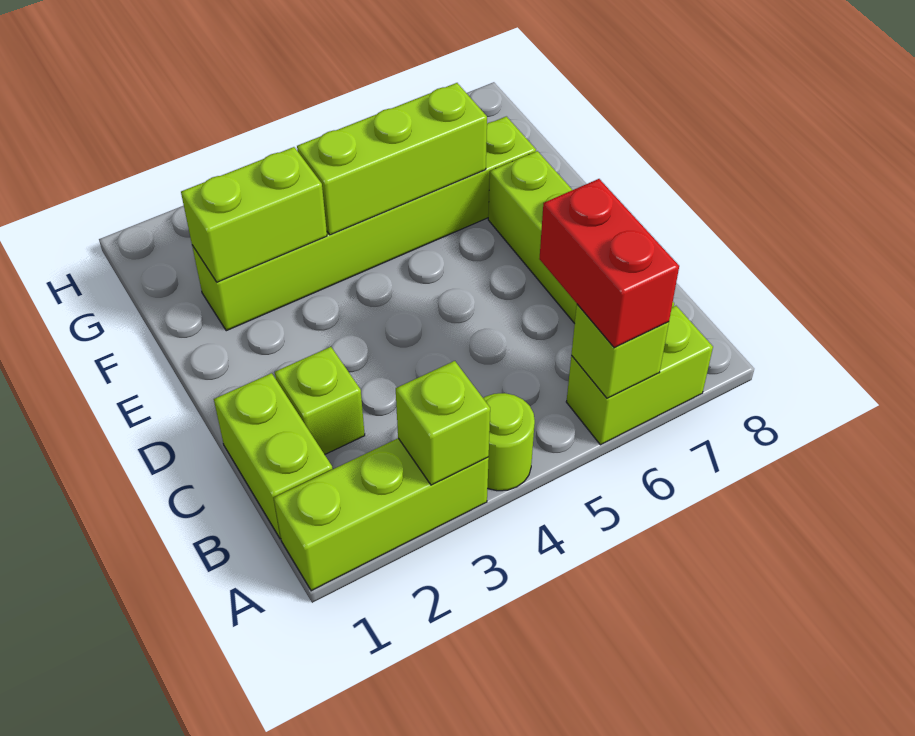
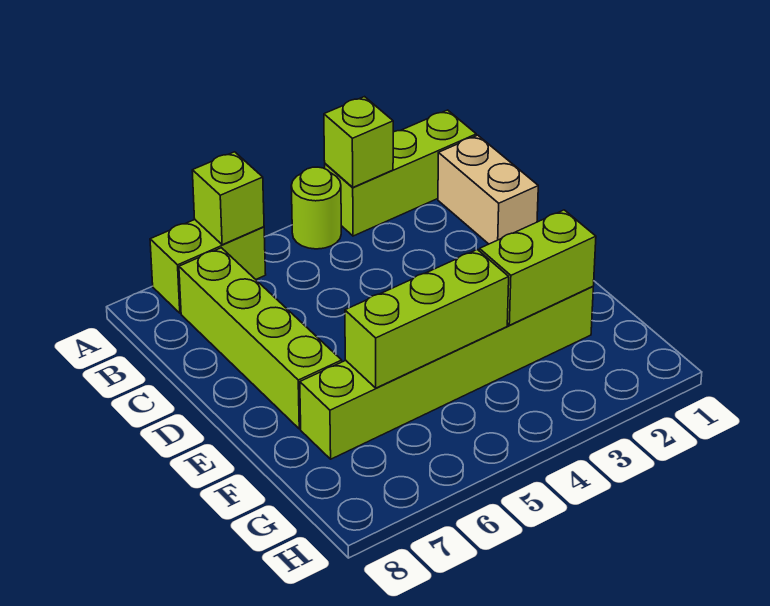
red brick A6:B6 level 3 -> none
lime brick B1:C1 level 1 -> tan brick B1:C1 level 1
lime brick C2 level 1 -> none

